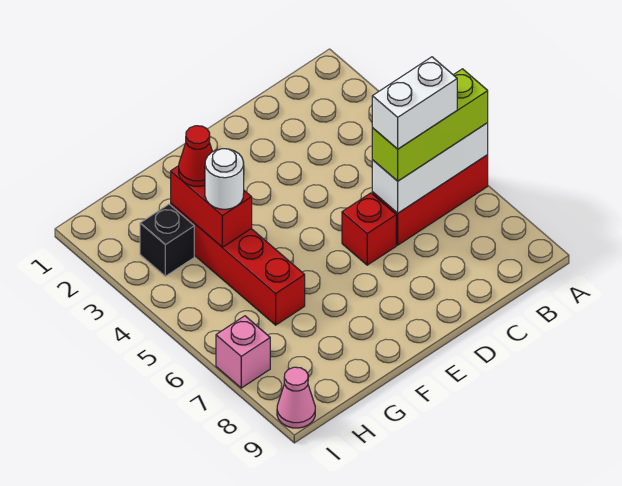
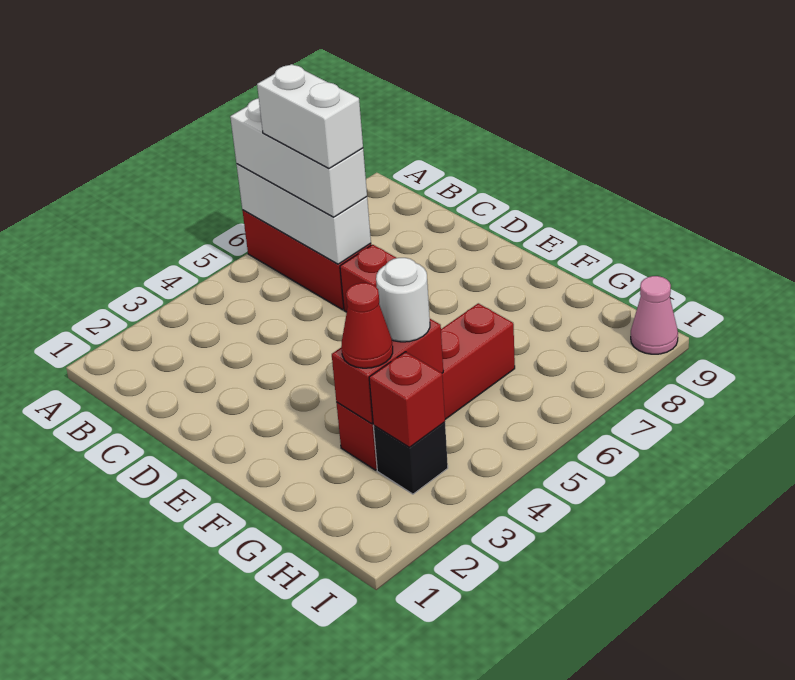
lime brick A6:C6 level 3 -> white brick A6:C6 level 3
none -> red brick H3 level 2
pink brick I7 level 1 -> none

